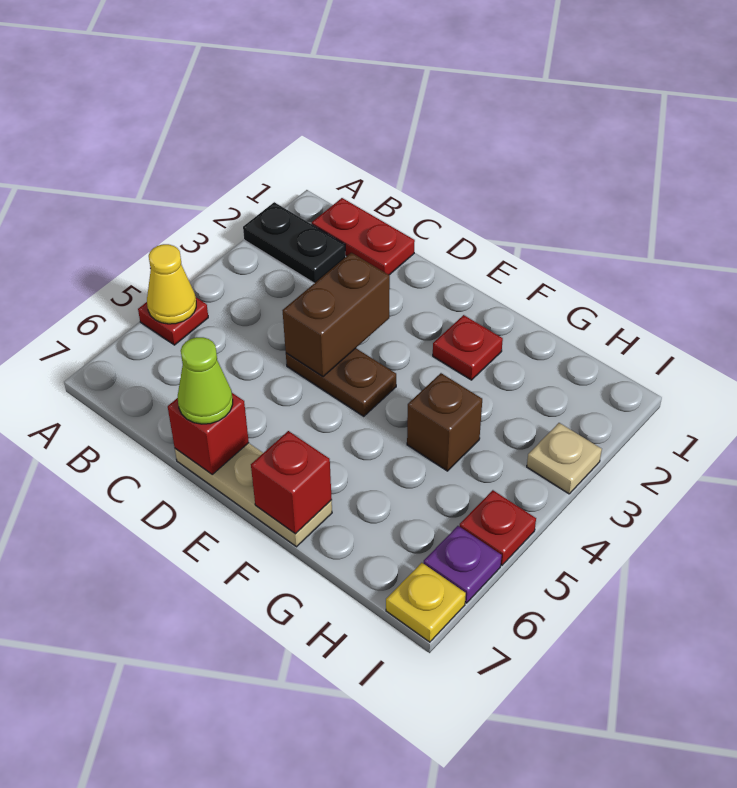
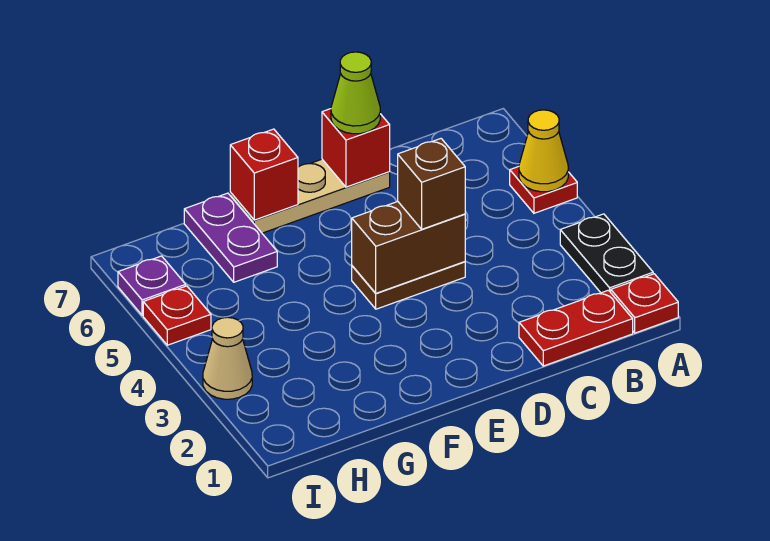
black plate A2:B2 level 1 -> black plate A2:A3 level 1
brown brick D3:D4 level 2 -> brown brick D4:E4 level 2
red plate F2 level 1 -> red plate A1 level 1
brown brick G4 level 1 -> brown brick D4 level 3
none -> purple plate G6:G7 level 1
tan plate I3 level 1 -> tan cone I3 level 1
yellow plate I7 level 1 -> none

